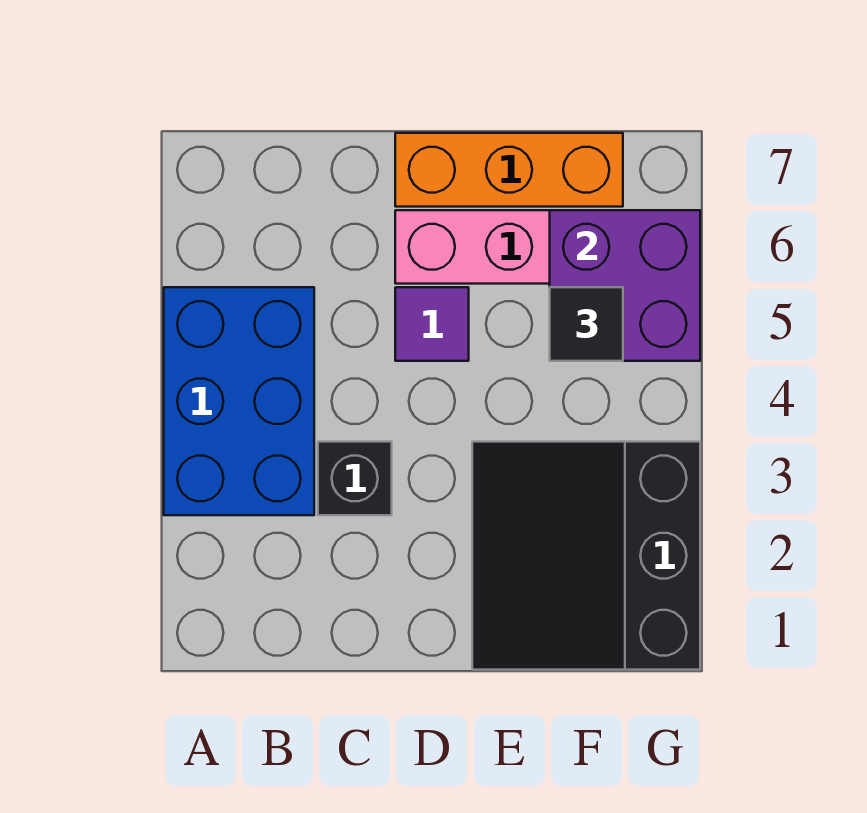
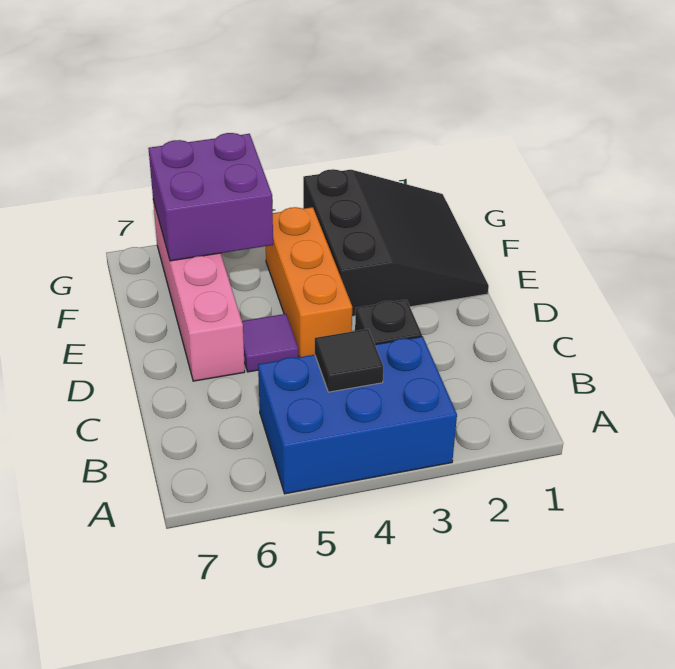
orange brick D7:F7 level 1 -> orange brick D4:F4 level 1
black slope E1:G3 level 1 top G -> black slope E1:G3 level 1 top 3
black tile F5 level 3 -> black tile B4 level 2

